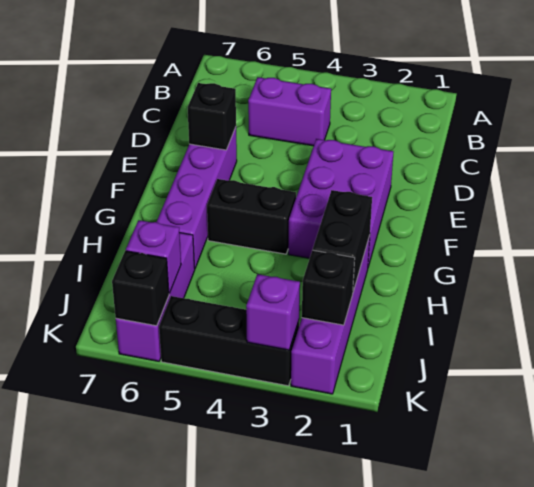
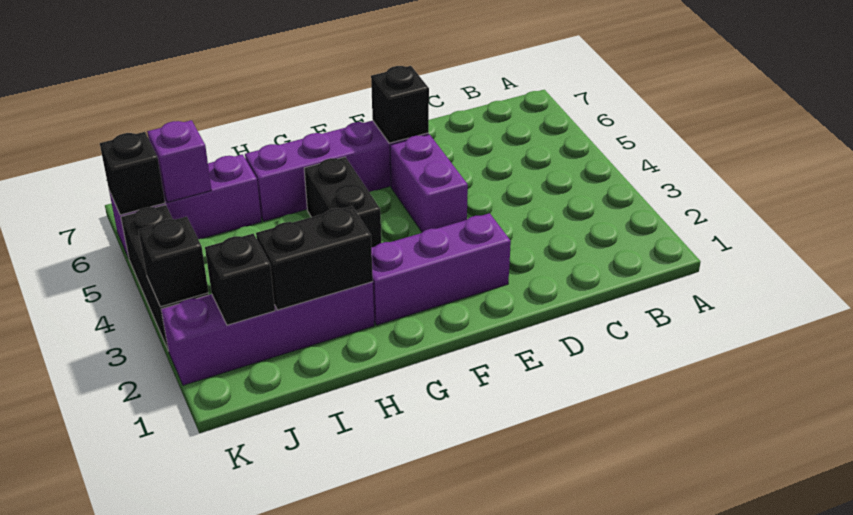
purple brick C4:C5 level 1 -> purple brick E4:E5 level 1
purple brick E2:G3 level 1 -> purple brick E2:G2 level 1
purple brick K3 level 2 -> black brick K3 level 2

